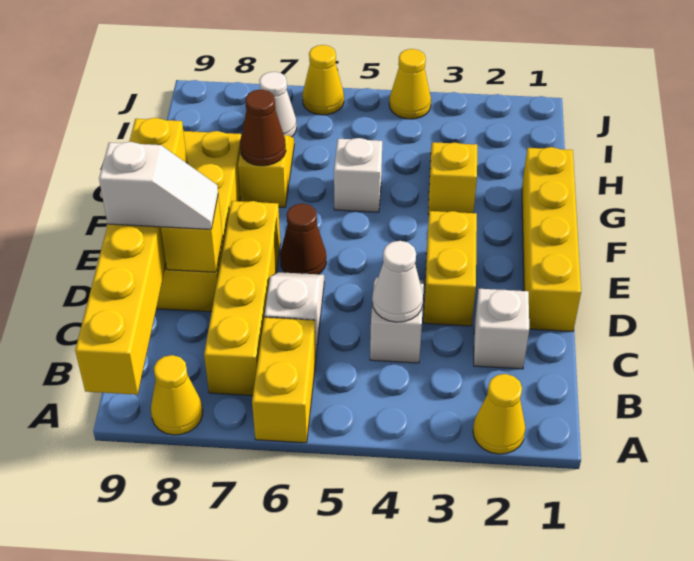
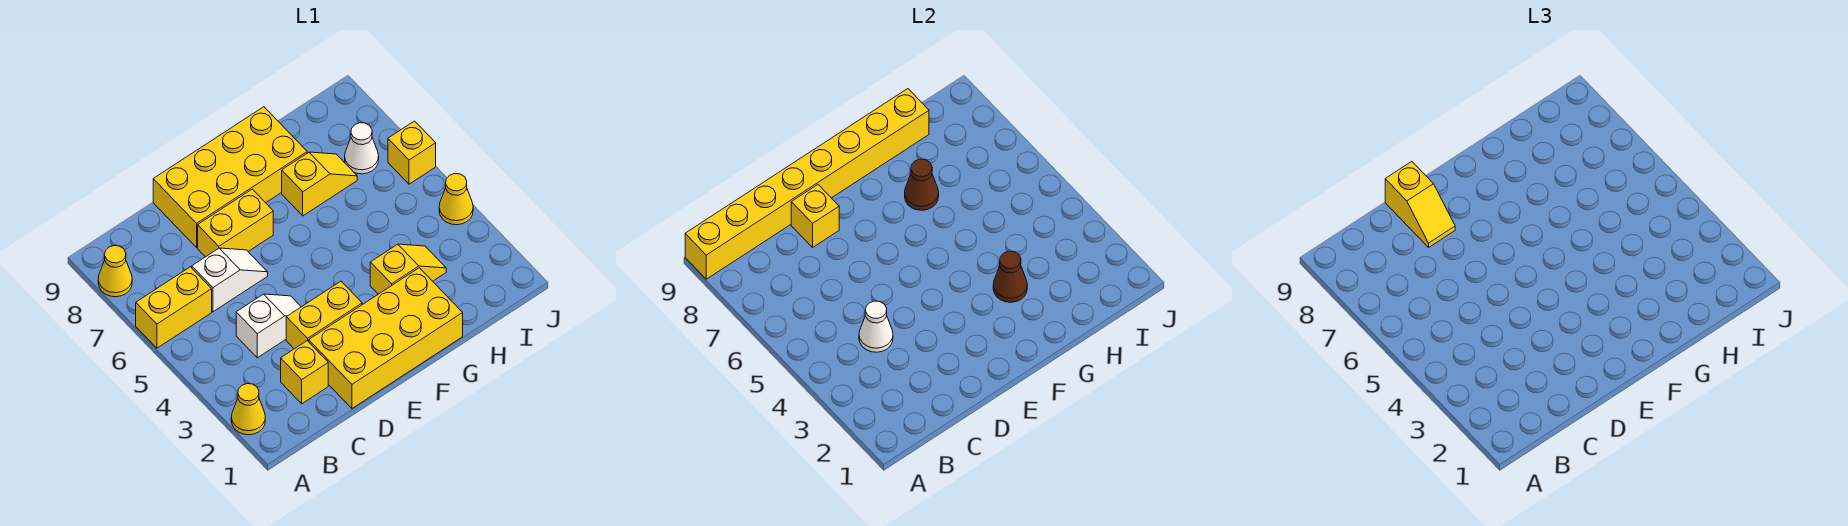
yellow brick A9:F9 level 2 -> yellow brick A9:H9 level 2
yellow brick B7:E7 level 1 -> yellow brick D7:E7 level 1
white brick C2 level 1 -> yellow brick C2 level 1
yellow brick D1:G1 level 1 -> yellow brick D1:G2 level 1
white slope D8:D9 level 3 top 9 -> yellow slope D8:D9 level 3 top 9
brown cone E6 level 1 -> brown cone G3 level 2
white brick G5 level 1 -> none
yellow cone J6 level 1 -> yellow brick J6 level 1

